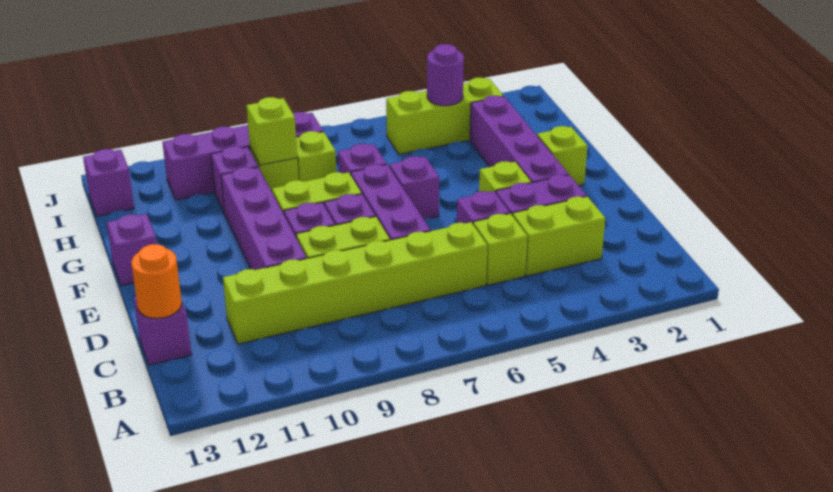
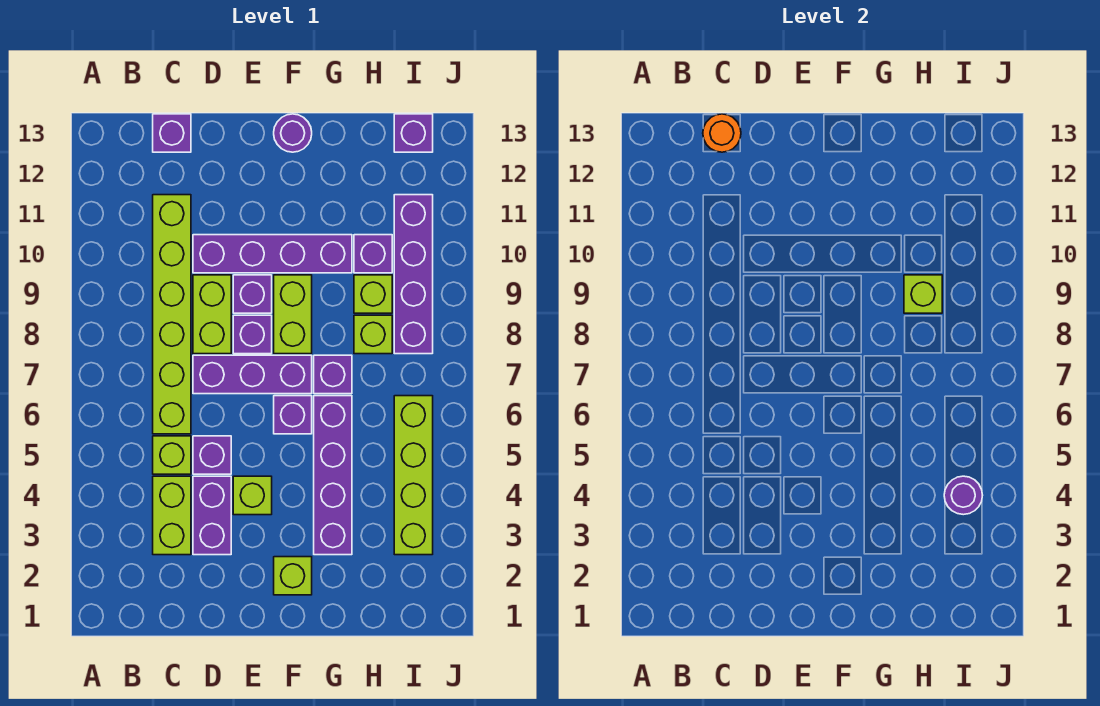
purple brick E3:H3 level 1 -> purple brick G3:G6 level 1
purple brick F13 level 1 -> purple round brick F13 level 1
lime brick I3:I5 level 1 -> lime brick I3:I6 level 1

